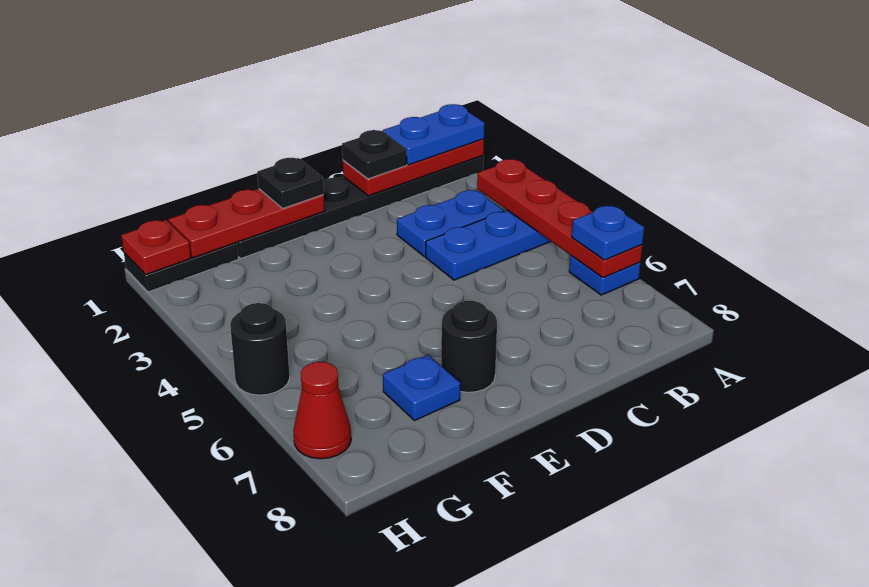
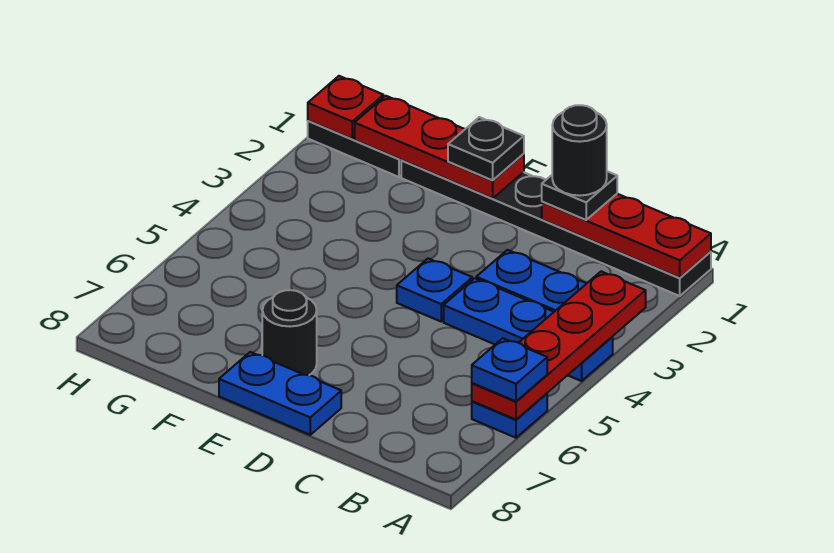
blue plate A1:B1 level 3 -> blue plate D8:E8 level 1
blue plate F7 level 1 -> blue plate D4 level 1
black round brick H5 level 1 -> black round brick C1 level 4
red cone H7 level 1 -> none

